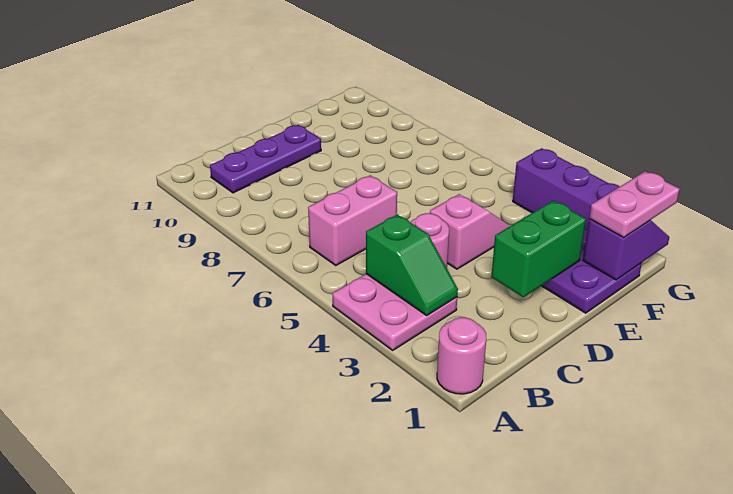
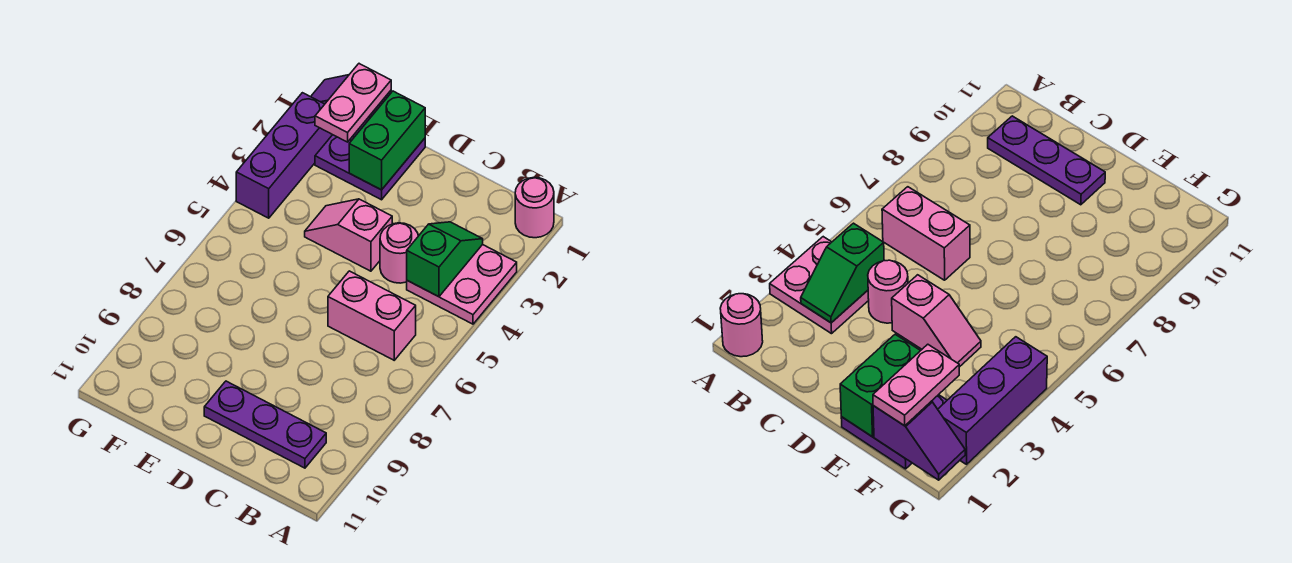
green brick D2:E2 level 2 -> green brick E1:E2 level 2
pink plate F1:G1 level 3 -> pink plate F1:F2 level 3

